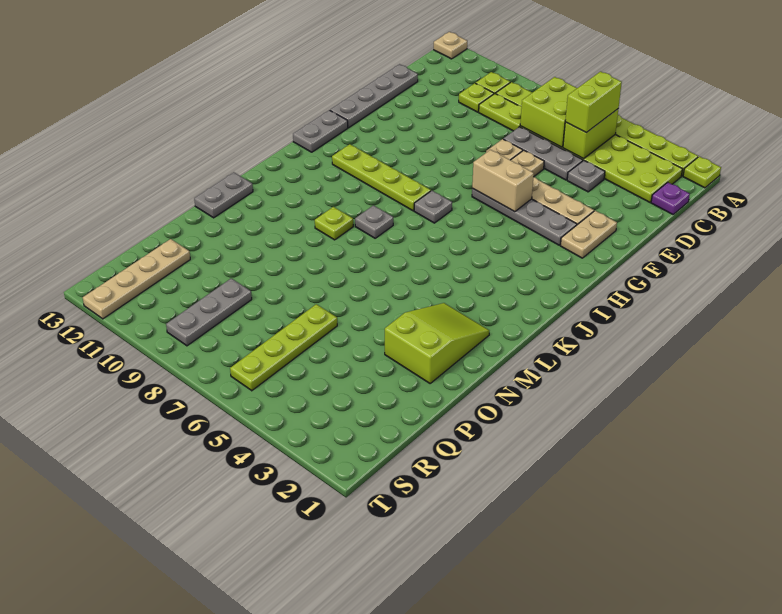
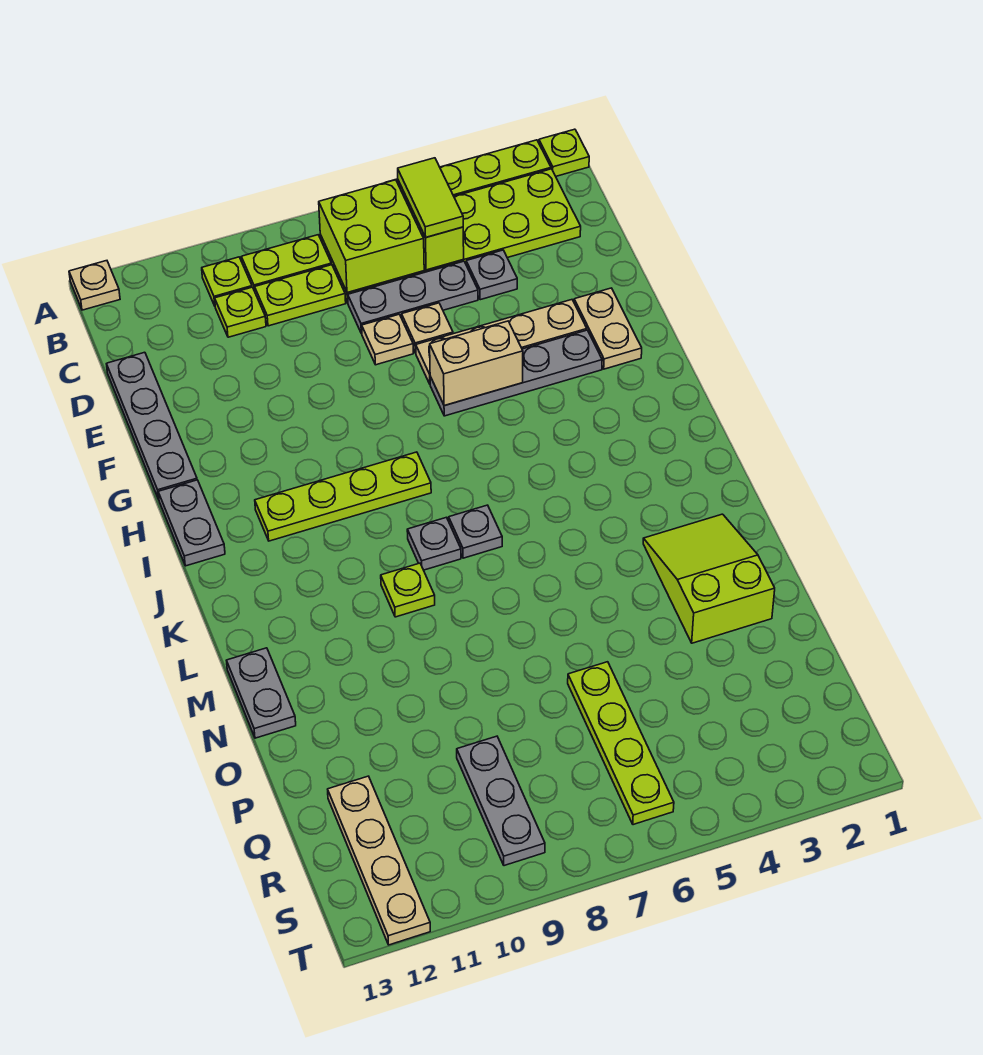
lime brick B5:C5 level 3 -> lime tile B5:C5 level 3
purple plate C1 level 1 -> none
grey plate I7 level 1 -> grey plate K7 level 1

